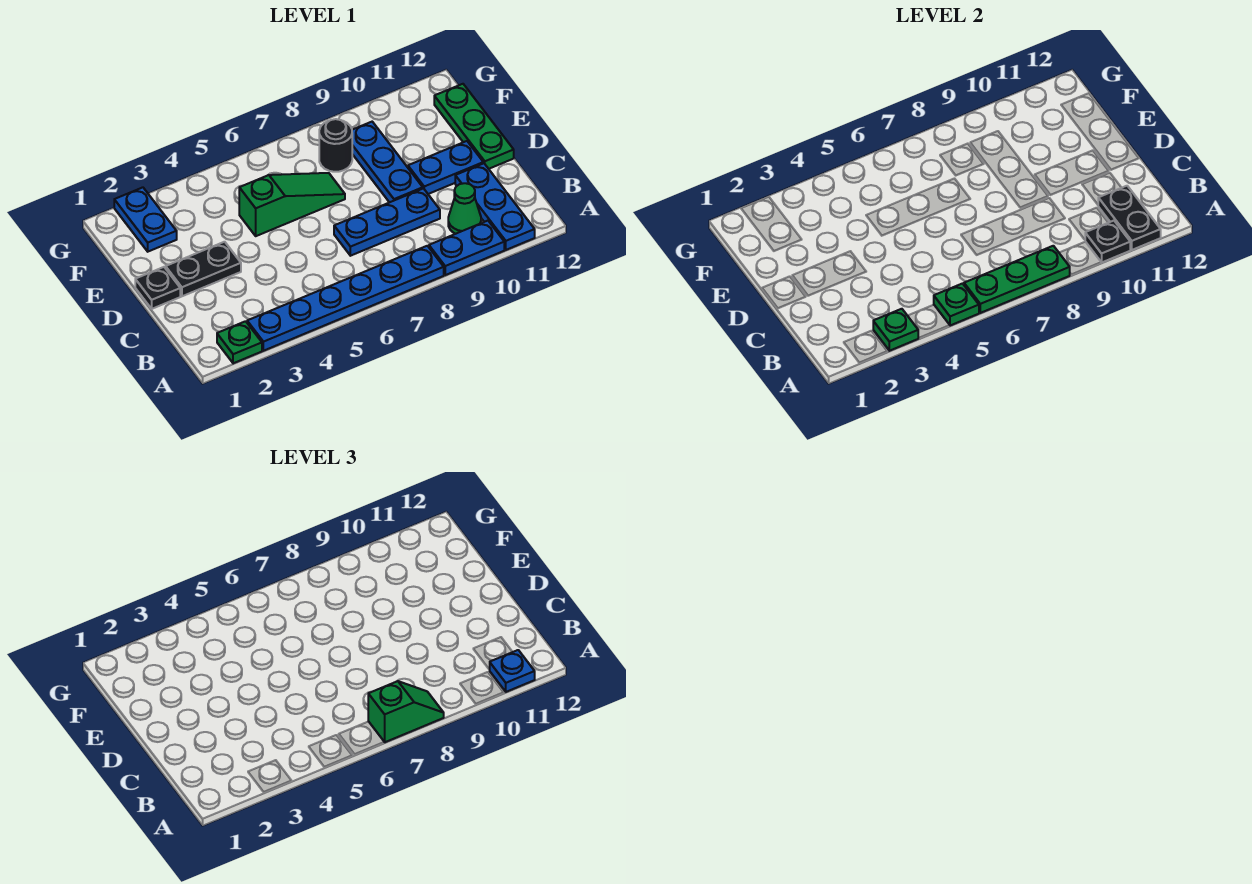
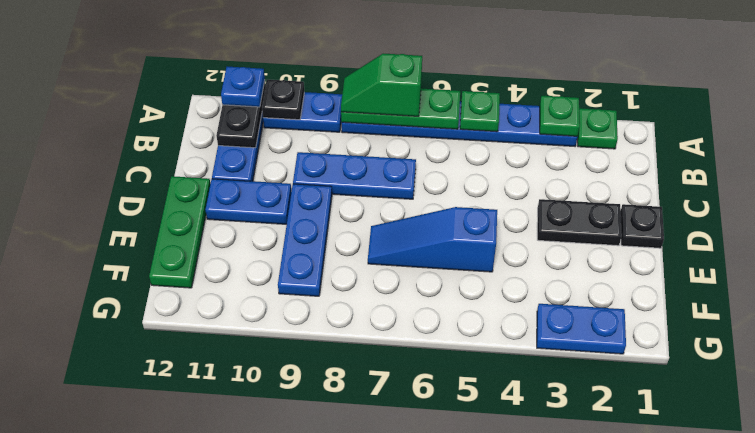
green cone B10 level 1 -> none
green slope E5:E7 level 1 top 5 -> blue slope E5:E7 level 1 top 5
blue plate F2:G2 level 1 -> blue plate G2:G3 level 1
black round brick F8 level 1 -> none

